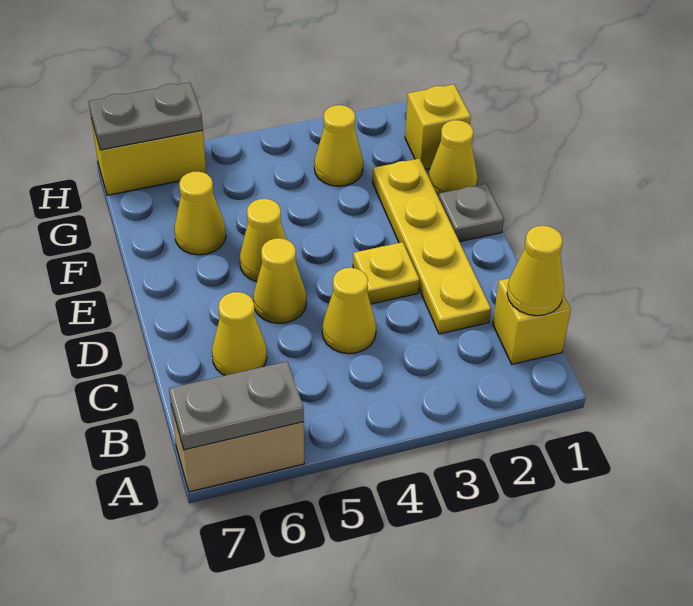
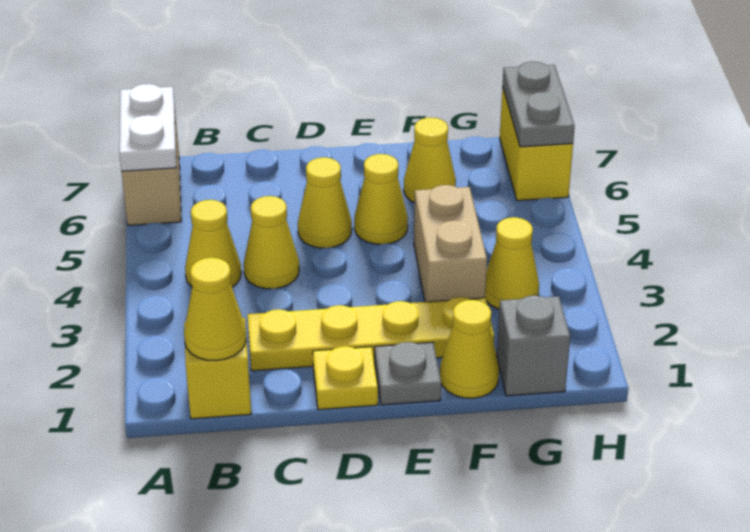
grey plate A6:A7 level 2 -> white plate A6:A7 level 2
yellow cone C6 level 1 -> yellow cone B4 level 1
yellow plate D3 level 1 -> yellow plate D1 level 1
none -> tan brick F3:F4 level 1
yellow brick G1 level 1 -> grey brick G1 level 1

